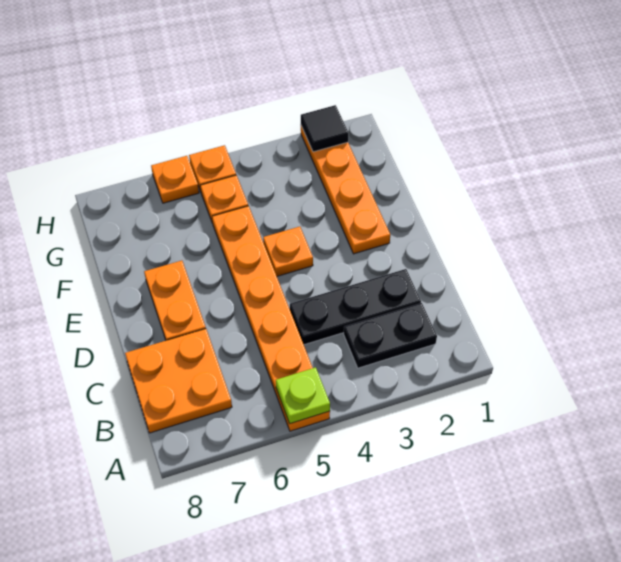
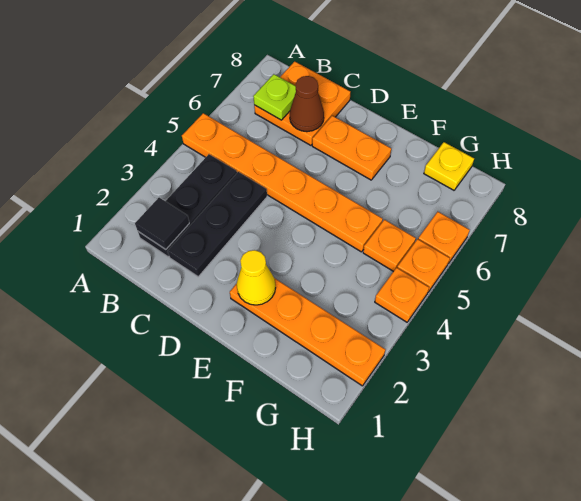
lime plate A5 level 2 -> lime plate B7 level 2
black plate B2:B3 level 1 -> black plate B2:B4 level 1
none -> brown cone C7 level 2
none -> yellow cone E2 level 2
orange plate E4 level 1 -> orange plate H4 level 1
none -> yellow plate G8 level 1
black tile H2 level 2 -> black tile B2 level 2

